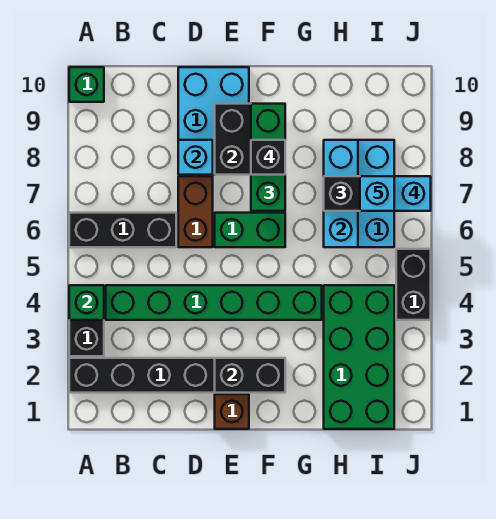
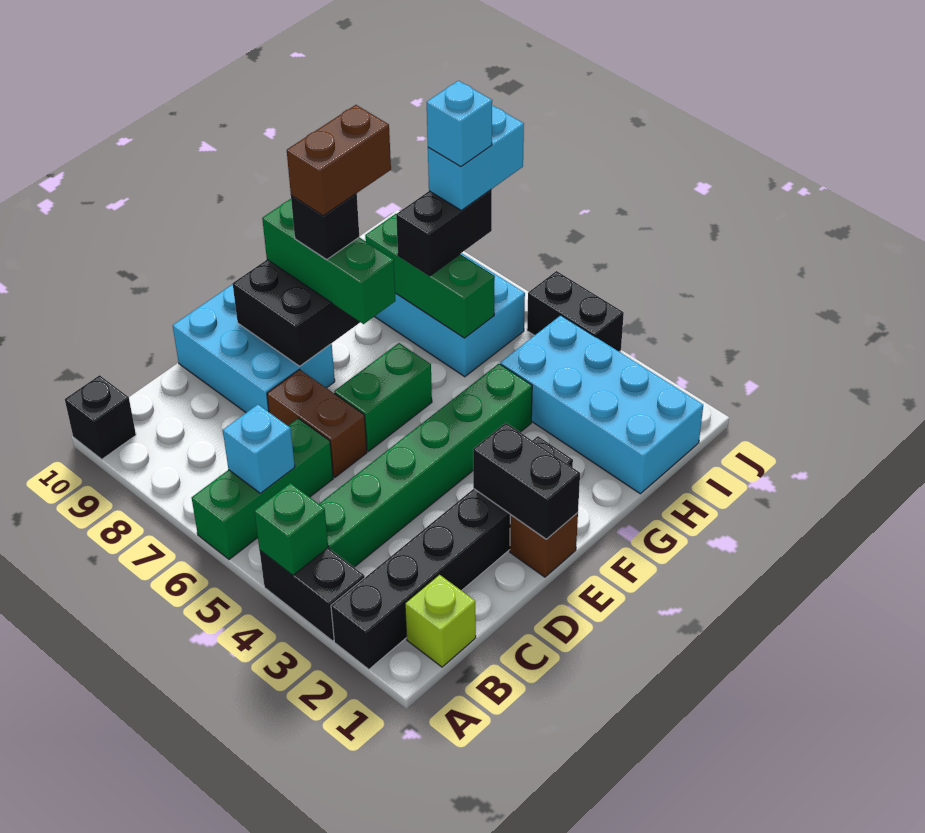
black brick A6:C6 level 1 -> green brick A6:C6 level 1
green brick A10 level 1 -> black brick A10 level 1
none -> lime brick B1 level 1
cyan brick D8 level 2 -> cyan brick B6 level 2
black brick E2:F2 level 2 -> black brick E1:E2 level 2
none -> brown brick F8:G8 level 5
green brick H1:I4 level 1 -> cyan brick H1:I4 level 1
cyan brick H6:H8 level 2 -> green brick H6:H8 level 2

